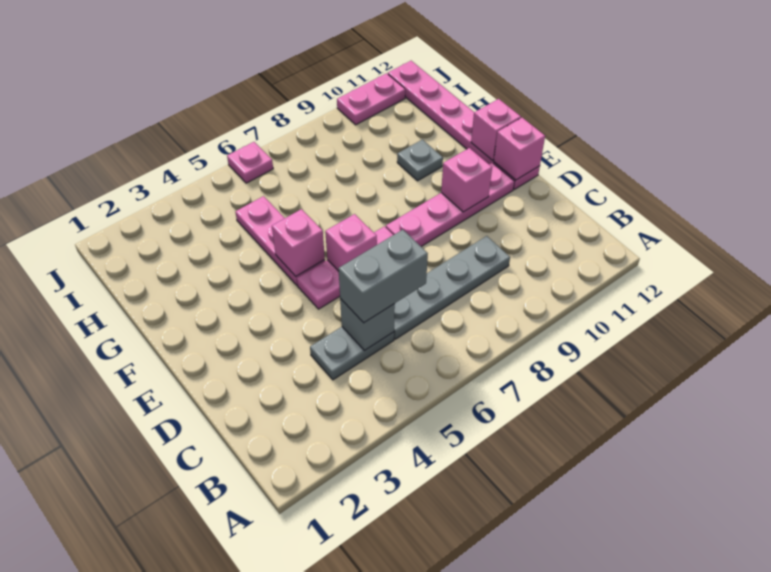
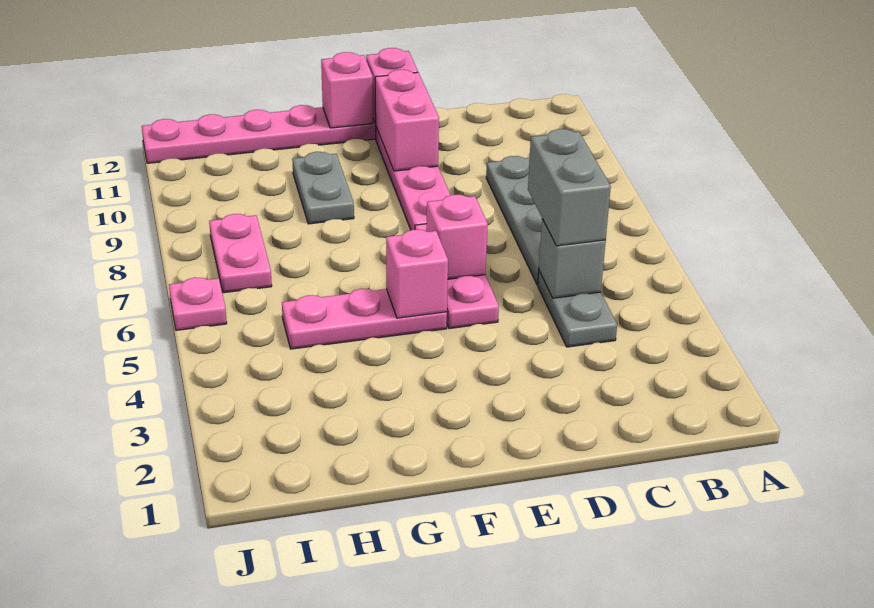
pink brick E10 level 2 -> pink brick E10:E11 level 2
grey plate G10 level 1 -> grey plate G9:G10 level 1
pink plate J10:J11 level 1 -> pink plate I7:I8 level 1

